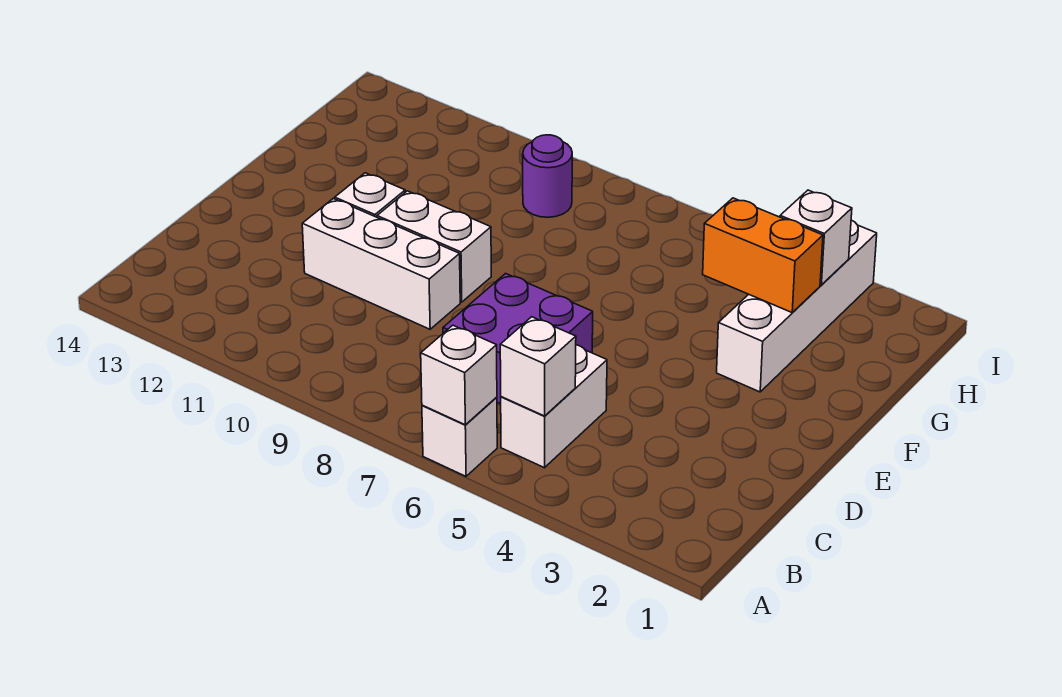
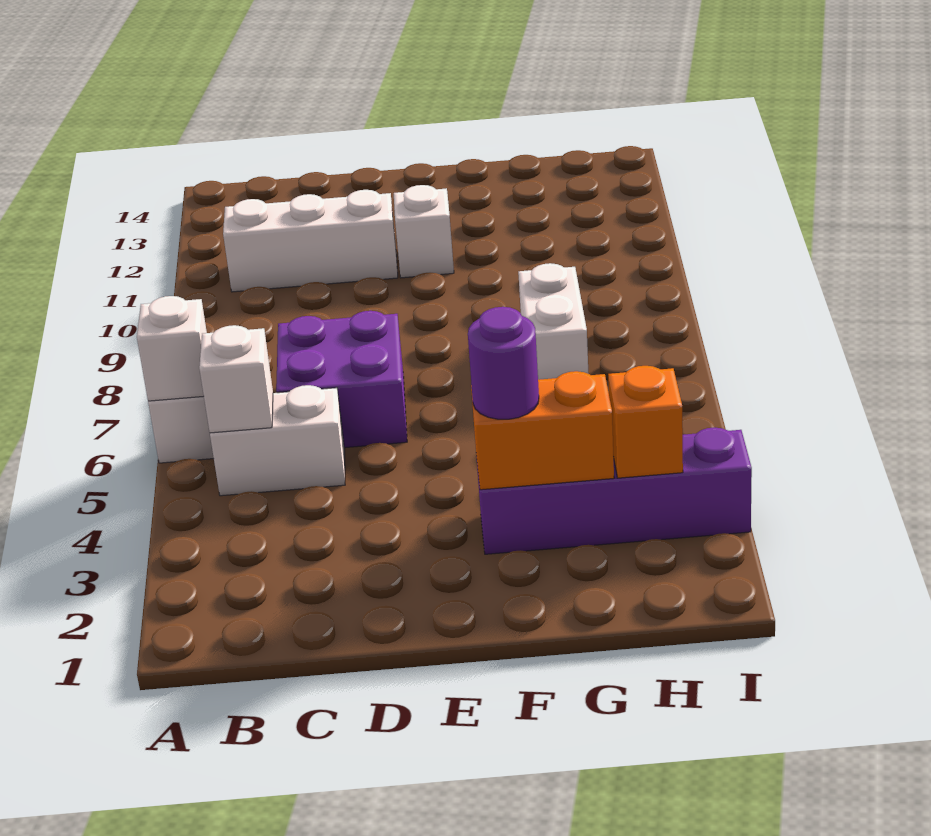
white brick D9:D11 level 1 -> white brick B11:D11 level 1
white brick E9:E10 level 1 -> white brick G7:G8 level 1
white brick F3:I3 level 1 -> purple brick F3:I3 level 1
orange brick G3:G4 level 2 -> orange brick F3:G3 level 2
white brick H3 level 2 -> orange brick H3 level 2
purple round brick H9 level 1 -> purple round brick F3 level 3

